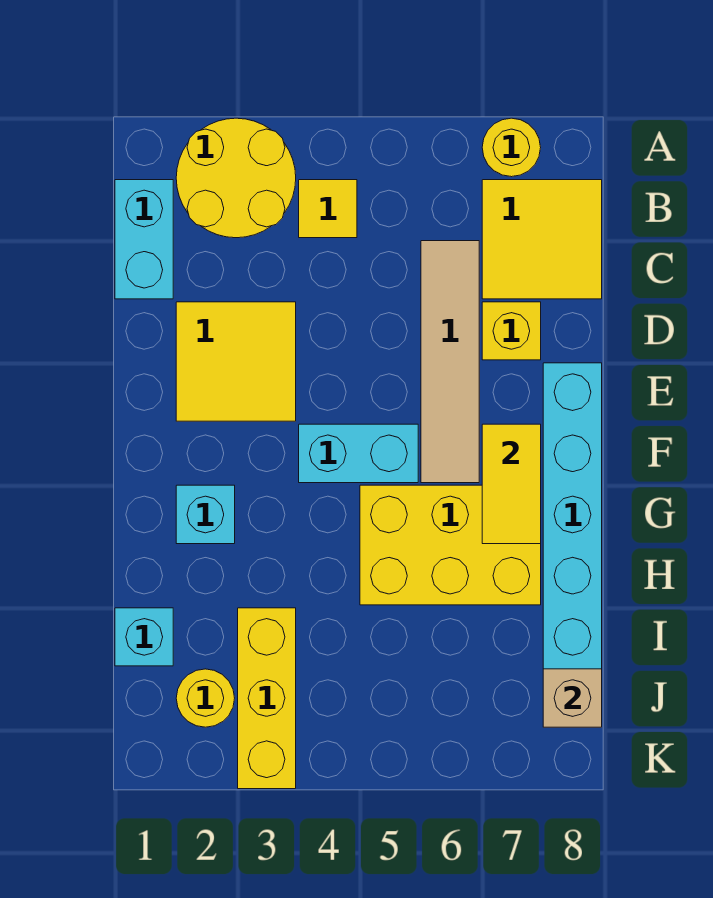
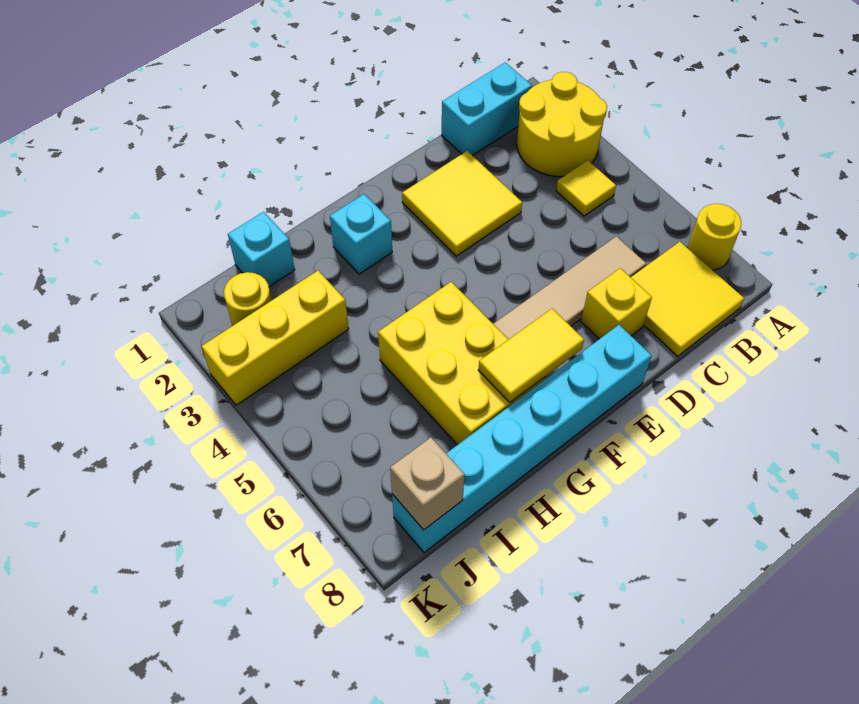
cyan brick F4:F5 level 1 -> none

